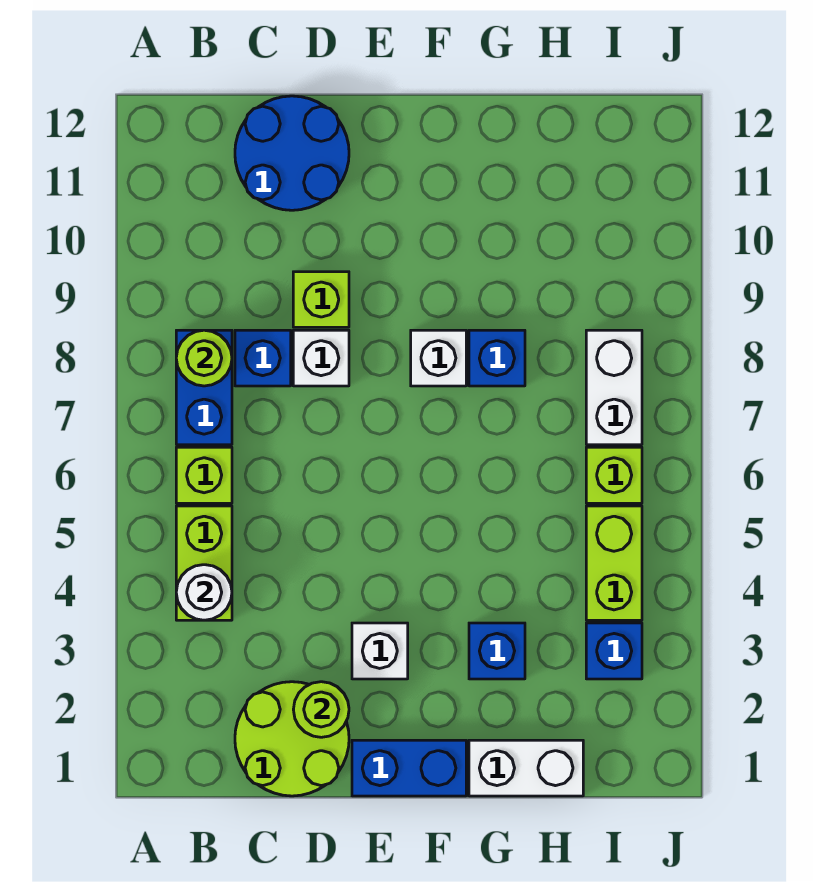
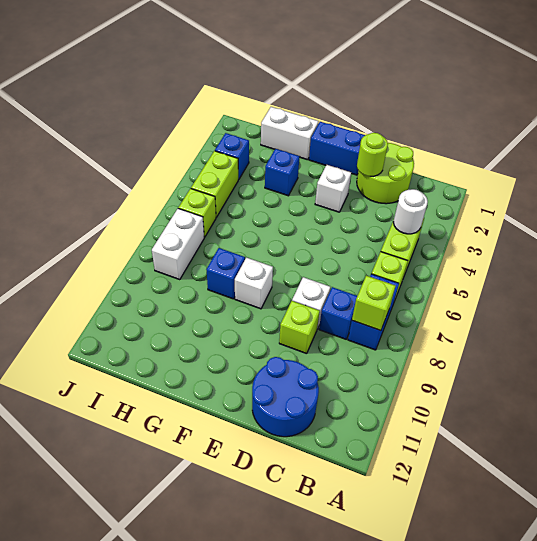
lime round brick B8 level 2 -> lime brick B8 level 2

